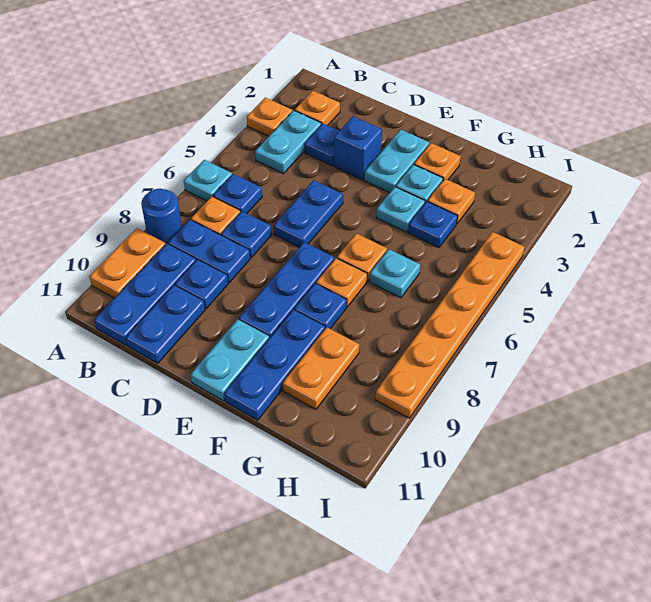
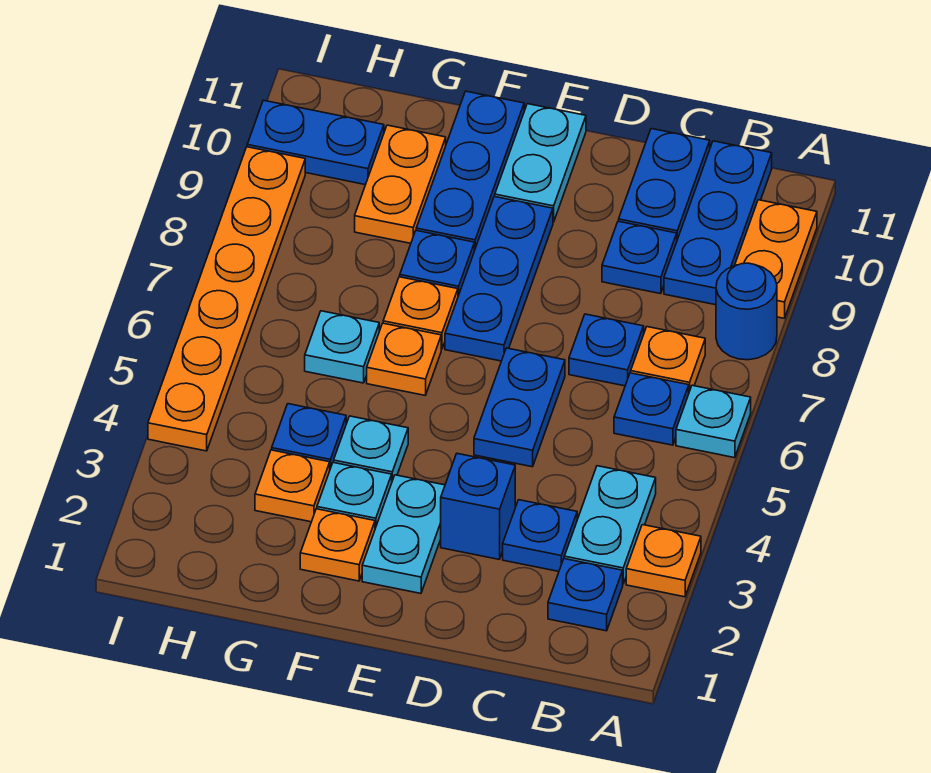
orange plate B2 level 1 -> blue plate B2 level 1
blue plate B8:C8 level 1 -> blue plate H10:I10 level 1

